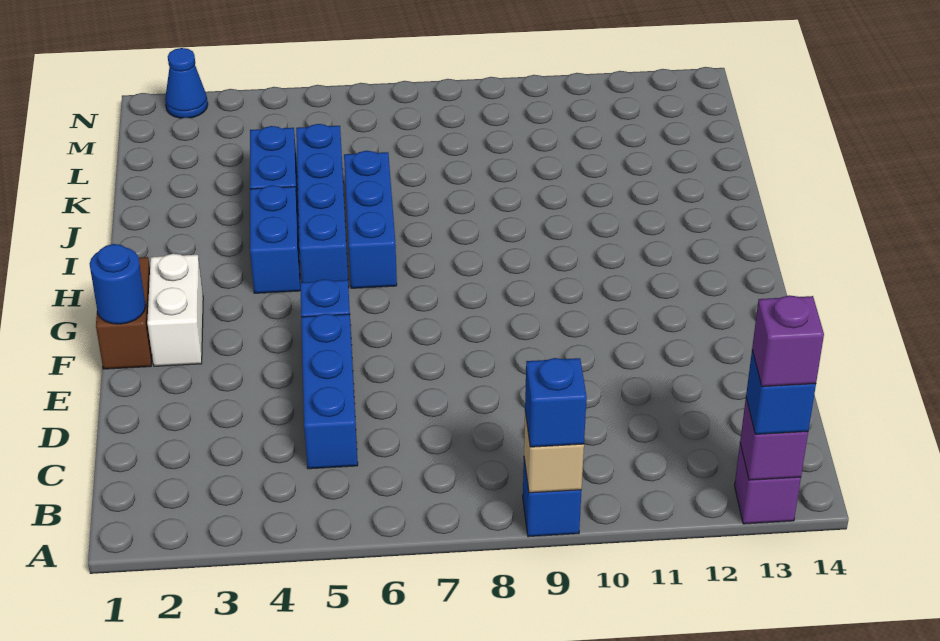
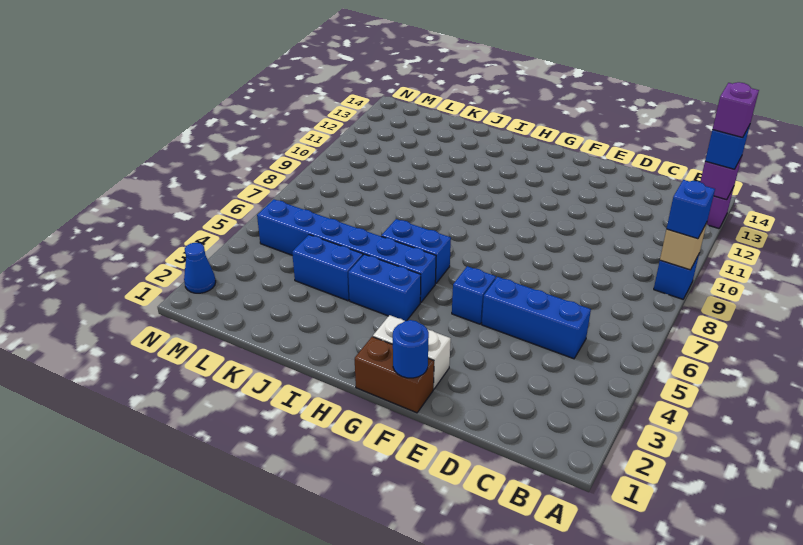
blue brick H5:K5 level 1 -> blue brick H5:M5 level 1
blue brick H6:J6 level 1 -> blue brick H6:I6 level 1

